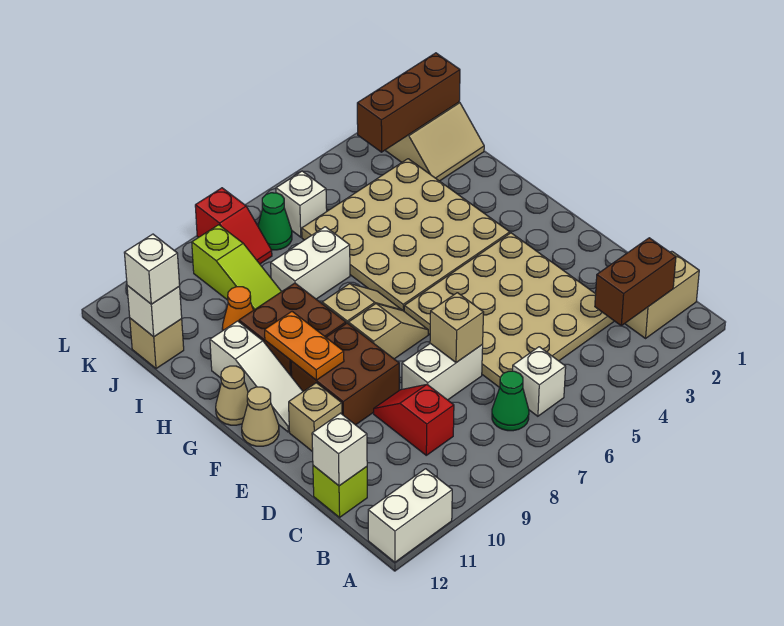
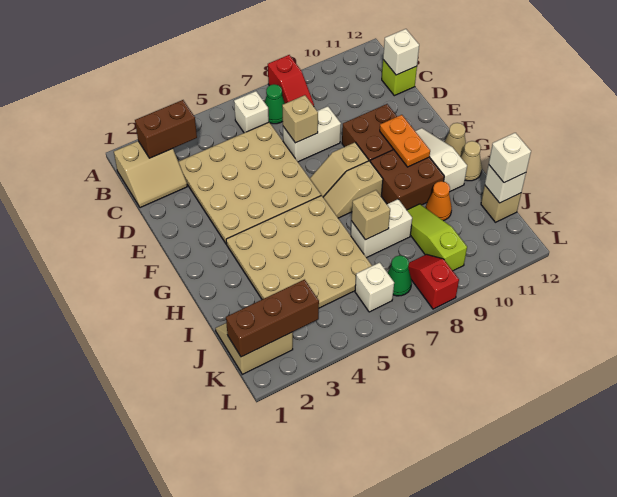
white brick A11:A12 level 1 -> none
red slope C9:D9 level 1 top C -> red slope A8:B8 level 1 top A
tan brick E11 level 1 -> tan brick I7 level 2
tan cone F12 level 1 -> tan cone H12 level 1

